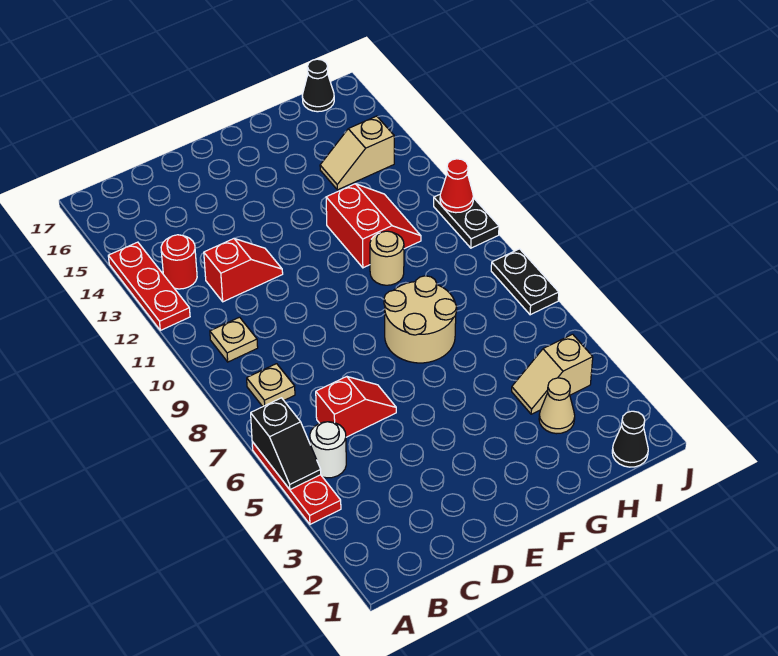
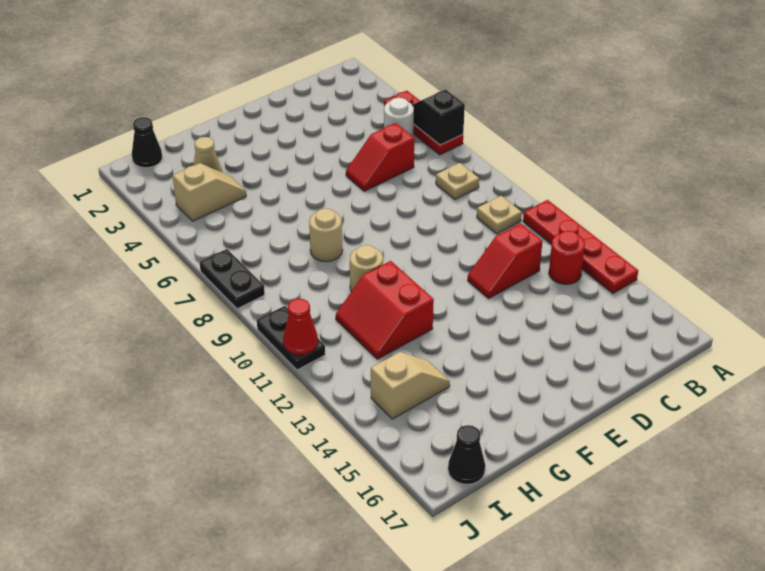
red plate A12:A14 level 1 -> red plate A11:A14 level 1
tan round brick F7:G8 level 1 -> tan round brick G8 level 1

